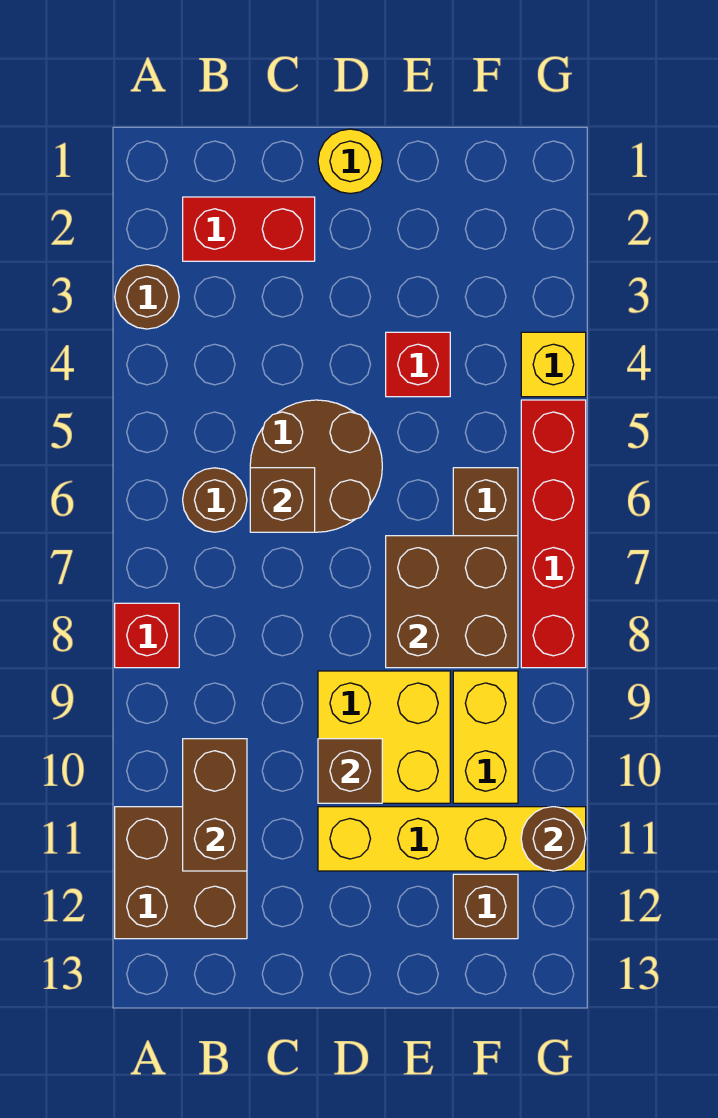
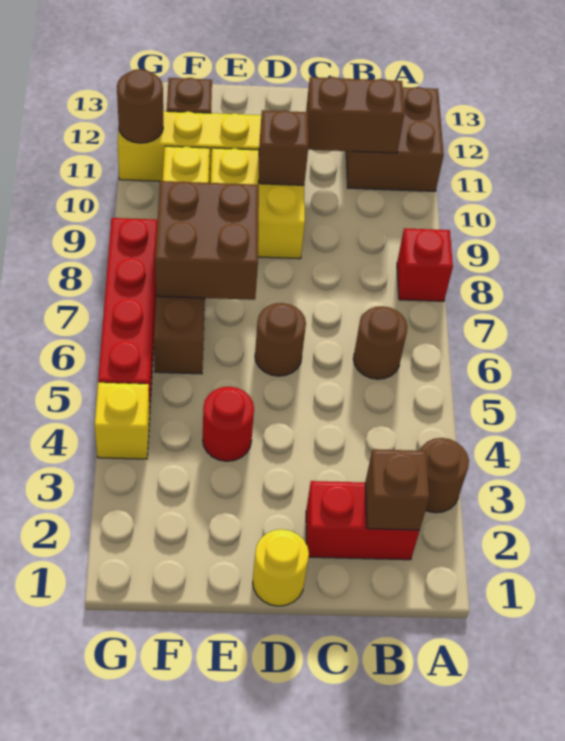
brown brick B10:B11 level 2 -> brown brick B11:C11 level 2
brown round brick C5:D6 level 1 -> brown round brick D6 level 1
brown brick C6 level 2 -> brown brick B2 level 2
red brick E4 level 1 -> red round brick E4 level 1

